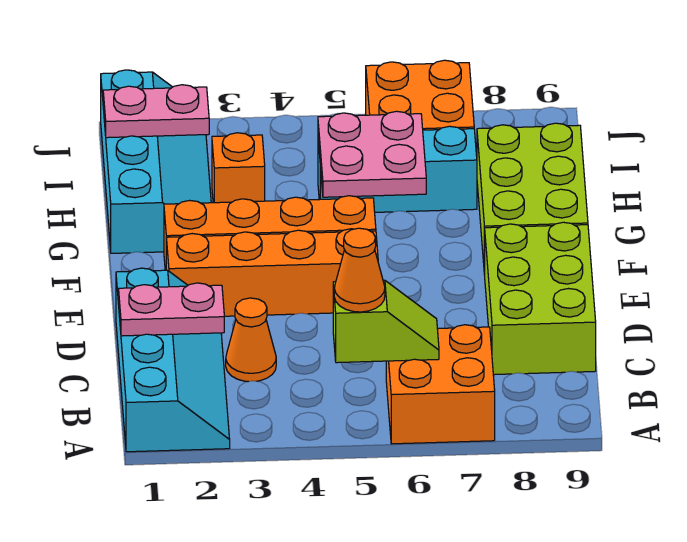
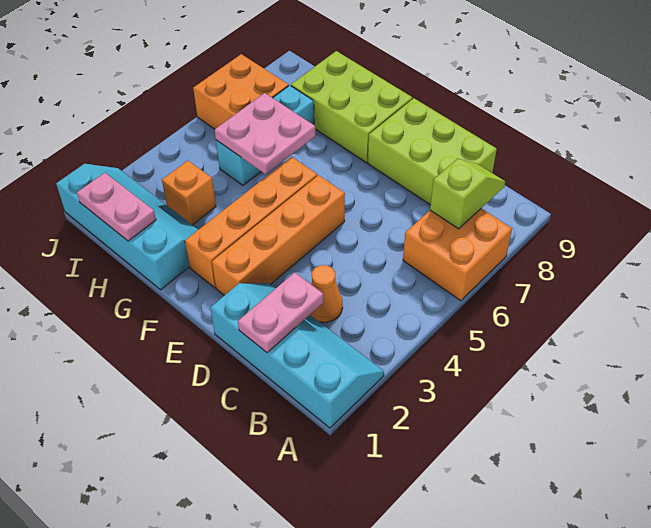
lime slope B5:B6 level 2 top 5 -> lime slope B7:B8 level 2 top 7
orange cone B5 level 3 -> none
pink plate I1:I2 level 2 -> pink plate H1:I1 level 2

